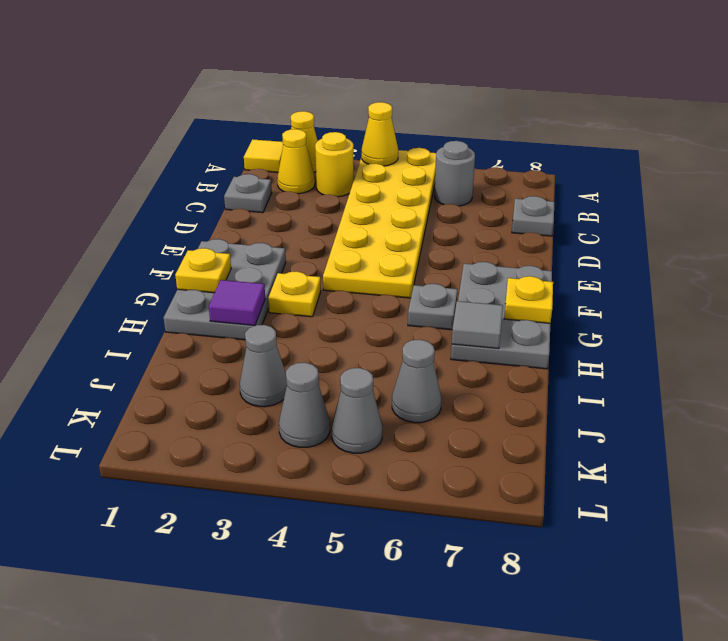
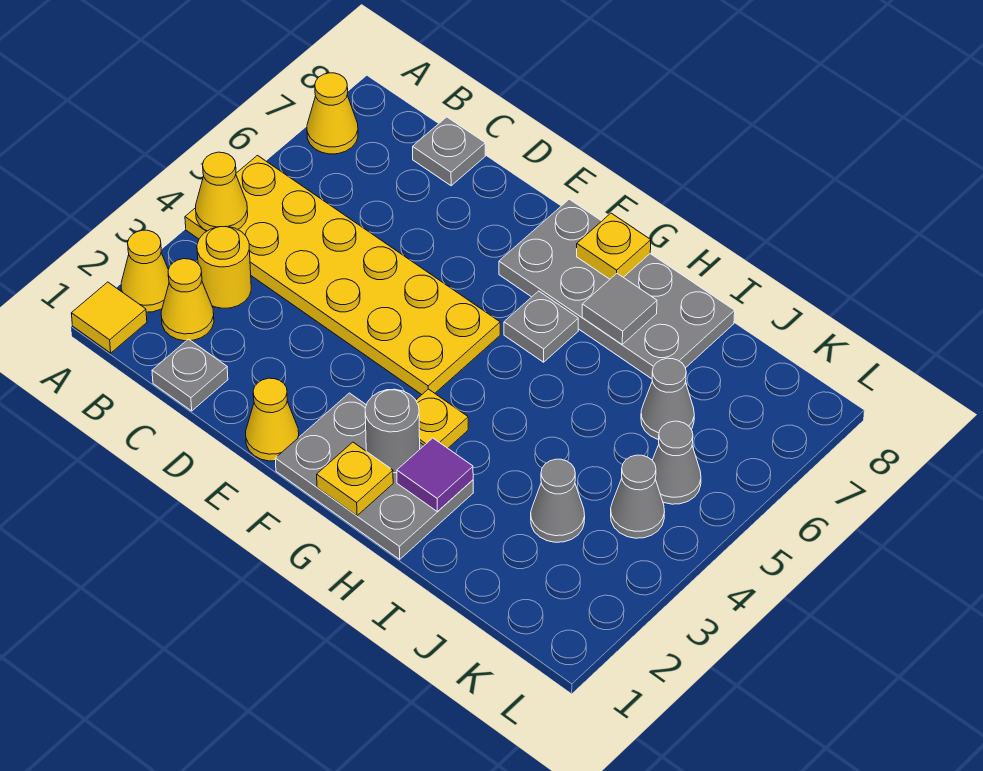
none -> yellow cone A7 level 1
grey round brick B6 level 1 -> grey round brick G2 level 2
none -> yellow cone E1 level 1
grey plate F7:H8 level 1 -> grey plate F7:I8 level 1

